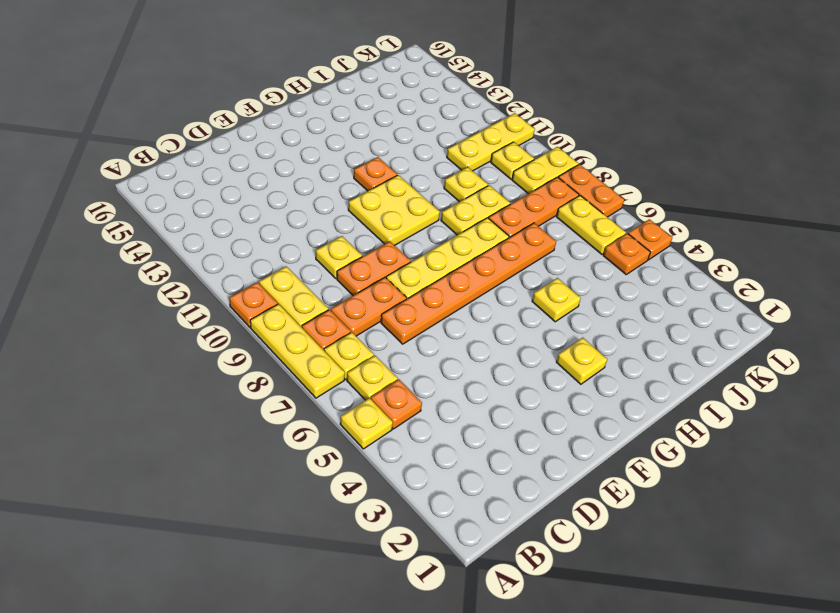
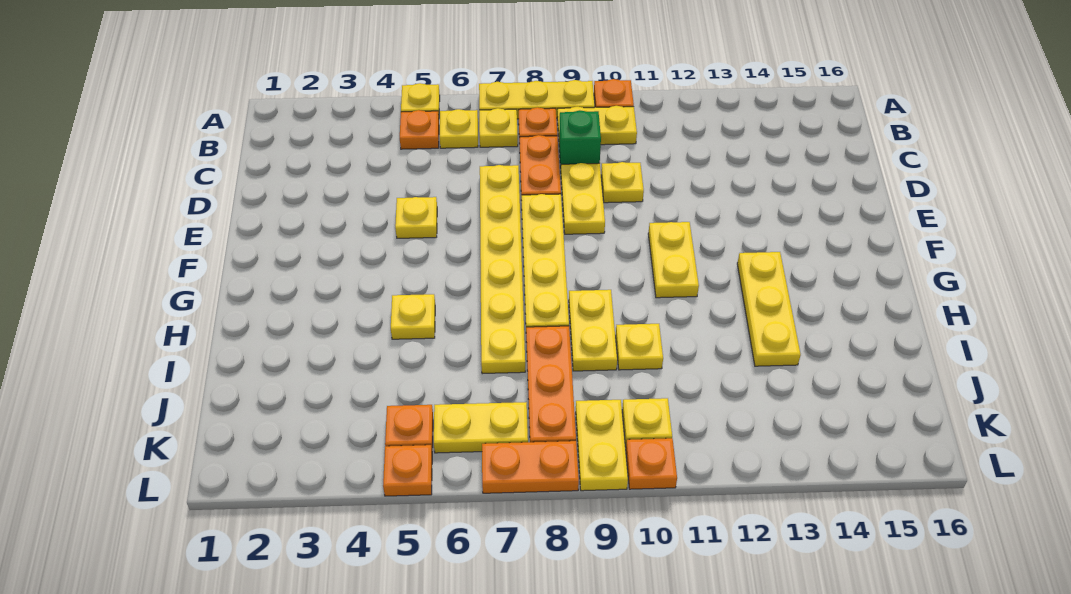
none -> green brick C9 level 1
orange plate D7:I7 level 1 -> yellow plate D7:I7 level 1
orange plate D9:E9 level 1 -> yellow plate D9:E9 level 1
yellow plate F10:G11 level 1 -> yellow plate F11:G11 level 1
yellow plate G3 level 1 -> yellow plate E5 level 1
orange plate G12 level 1 -> orange plate L10 level 1
yellow plate J11:L11 level 1 -> yellow plate G13:I13 level 1

